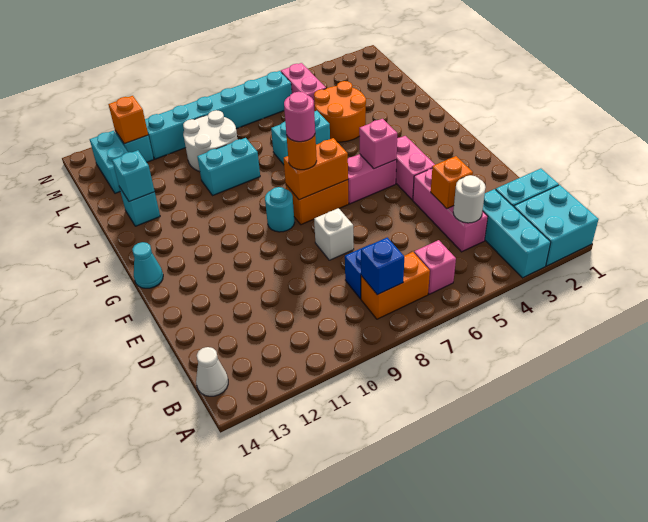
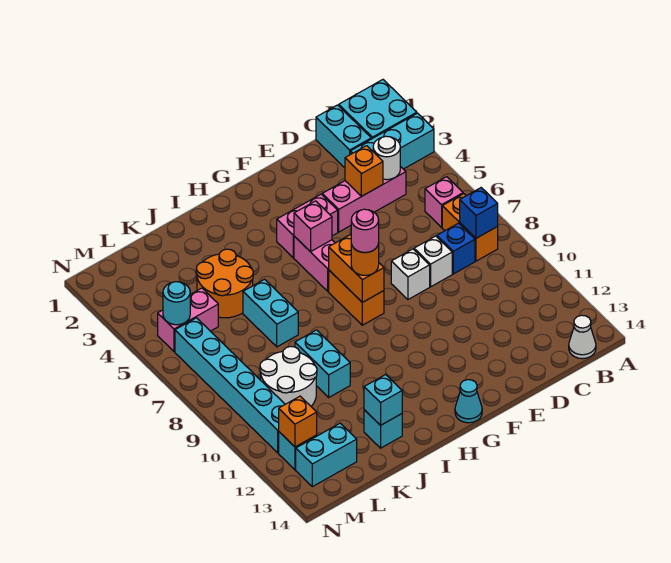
none -> white brick D8 level 1
cyan round brick G9 level 1 -> cyan round brick M5 level 2

